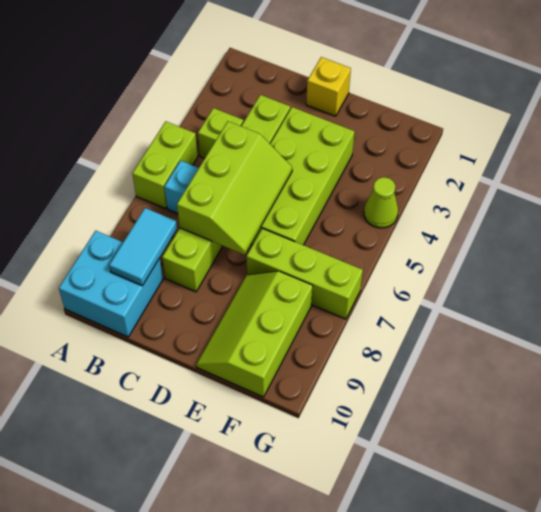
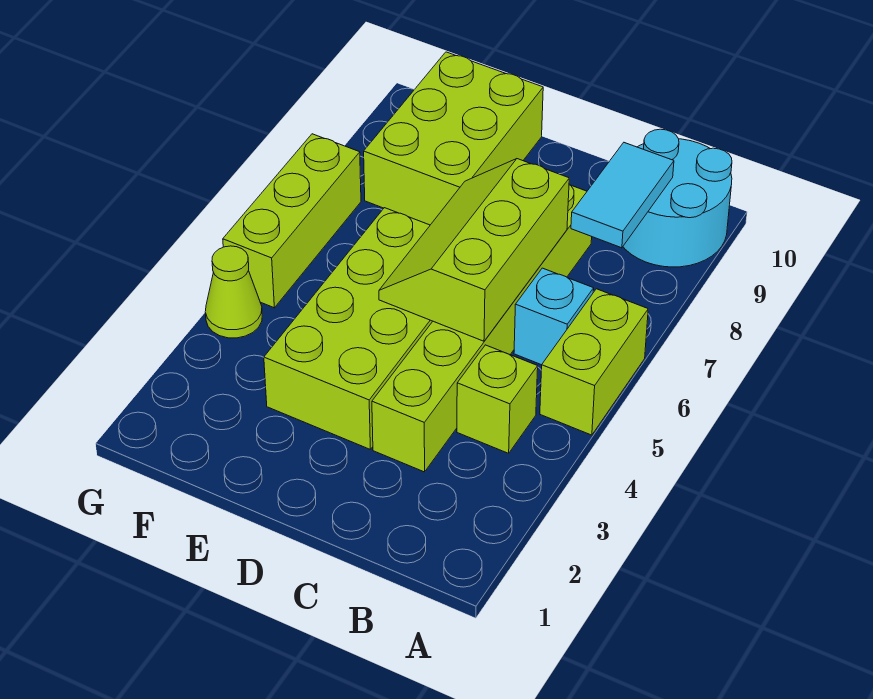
cyan brick A9:B10 level 1 -> cyan round brick A9:B10 level 1
yellow brick D1 level 1 -> none
lime brick E7:G7 level 1 -> lime brick G5:G7 level 1
lime slope E8:F10 level 1 top F -> lime brick E8:F10 level 1

